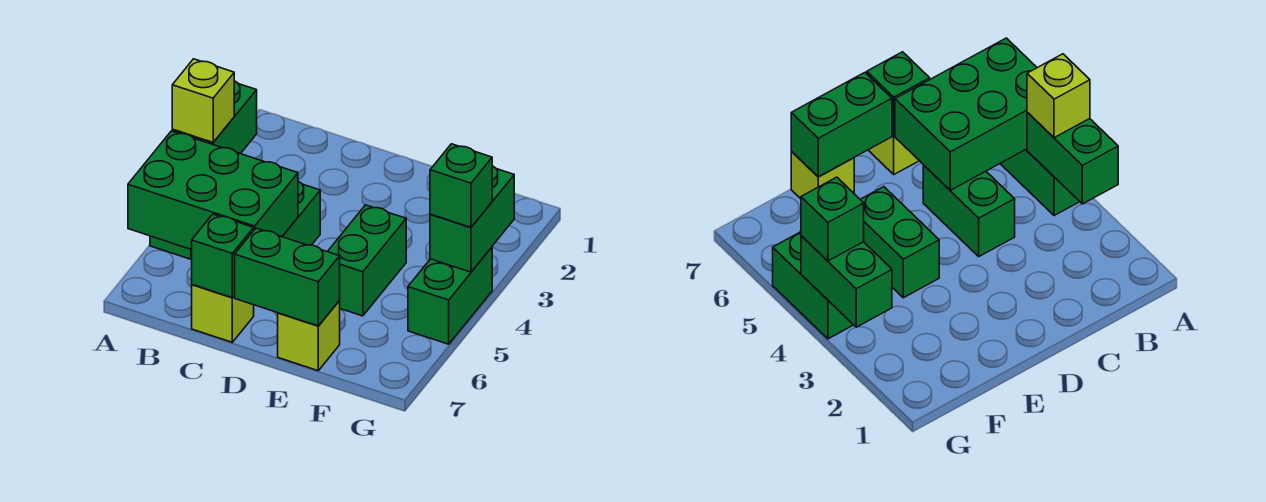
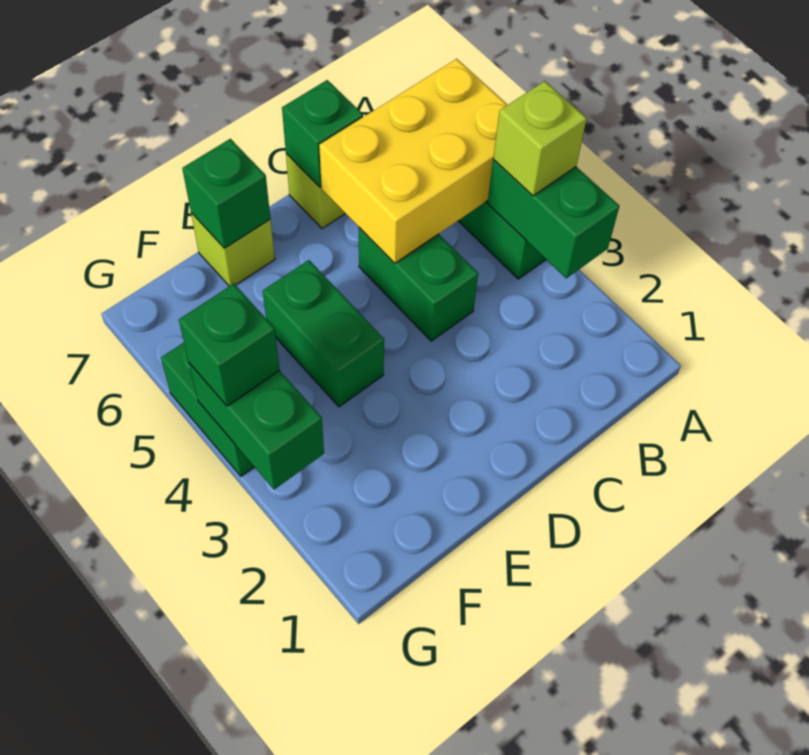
green brick A5:C6 level 2 -> yellow brick A5:C6 level 2
green brick D7:E7 level 2 -> green brick E7 level 2

